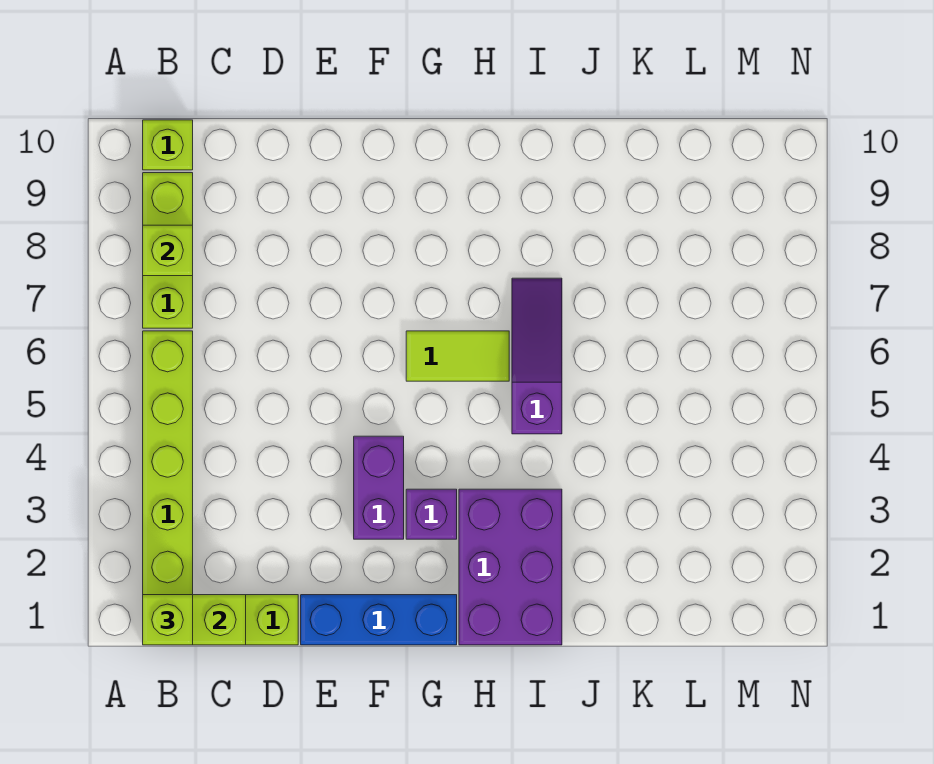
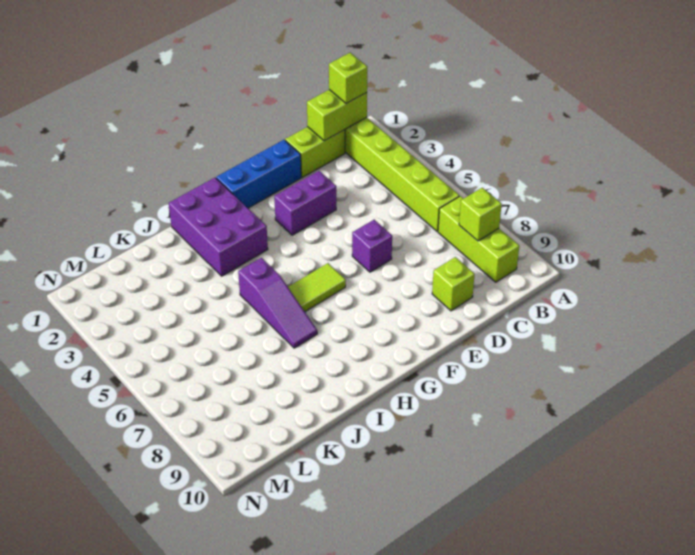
lime brick B10 level 1 -> lime brick D9 level 1
purple brick F3:F4 level 1 -> purple brick E3:F3 level 1
purple brick G3 level 1 -> purple brick E6 level 1

